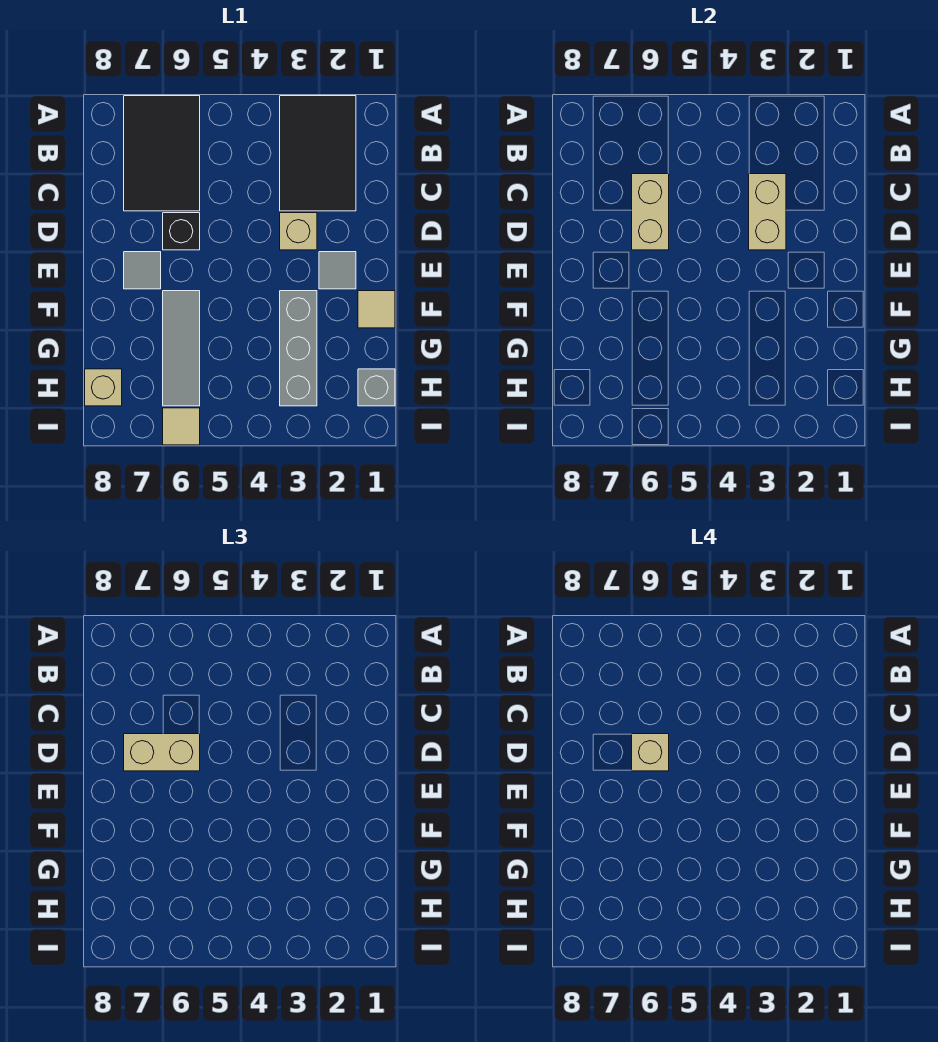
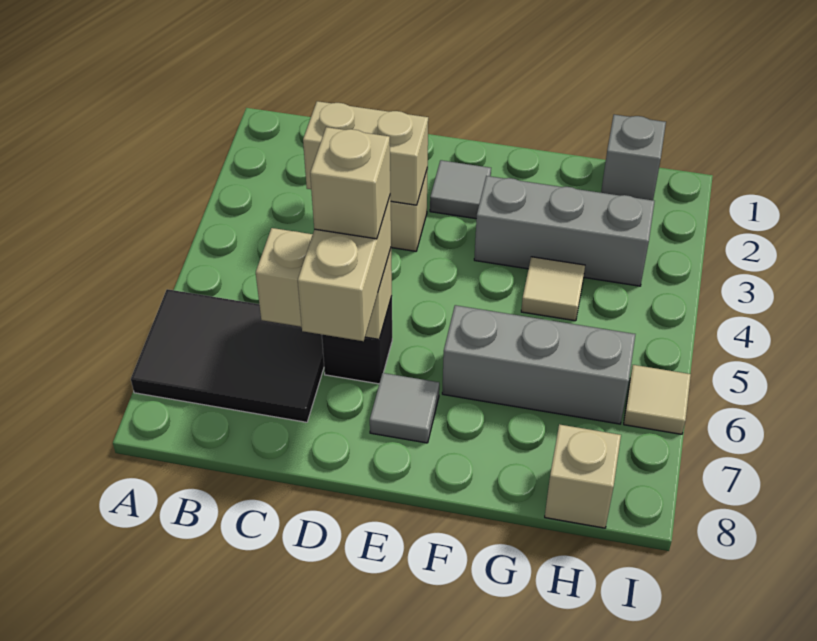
black tile A2:C3 level 1 -> none
tan tile F1 level 1 -> tan tile G4 level 1
grey tile F6:H6 level 1 -> grey brick F6:H6 level 1

